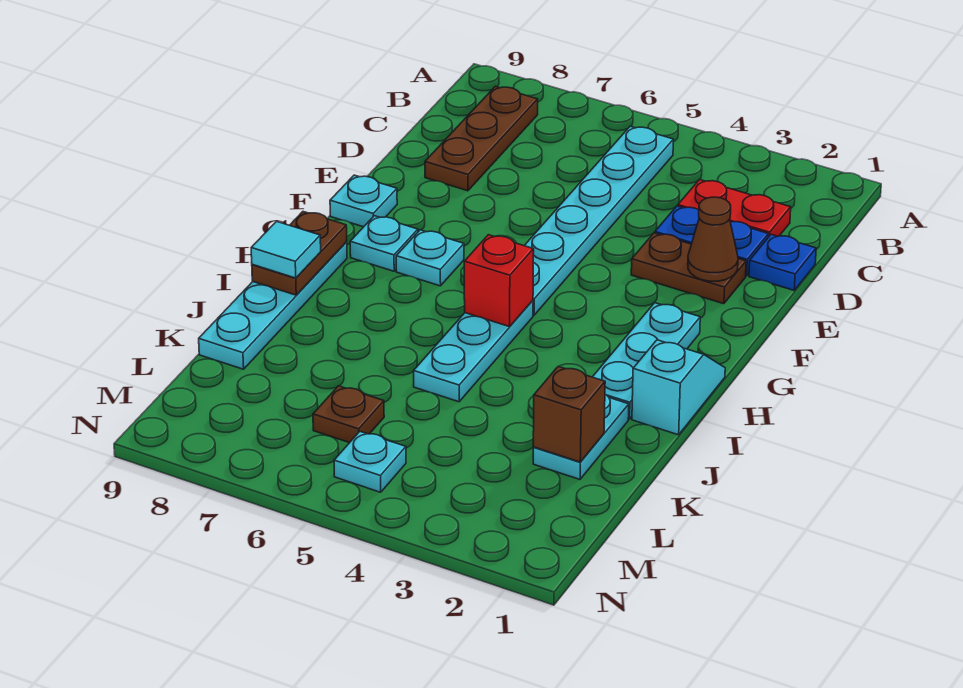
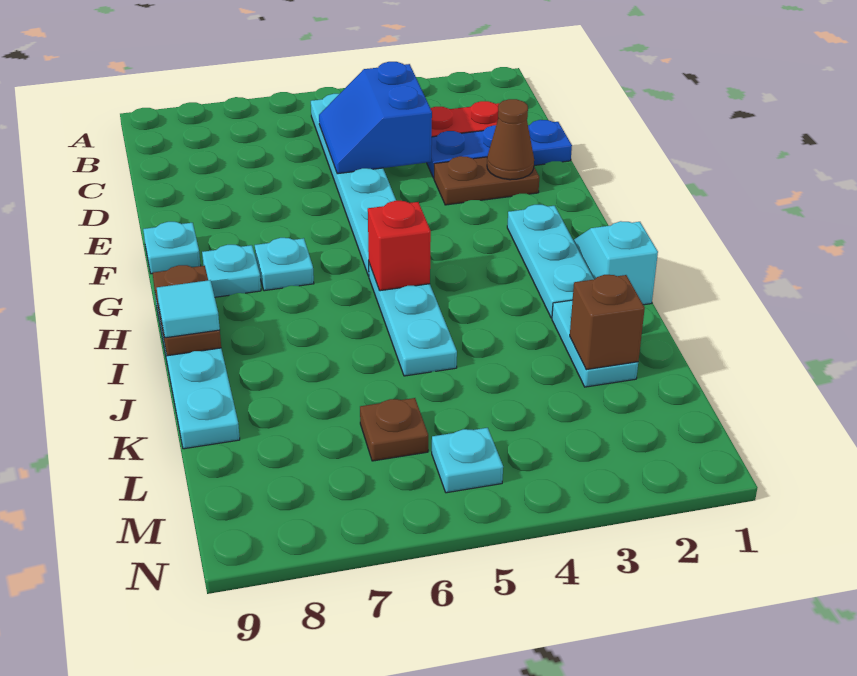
brown plate B8:D8 level 1 -> none
none -> blue slope C4:D5 level 2 top 4

